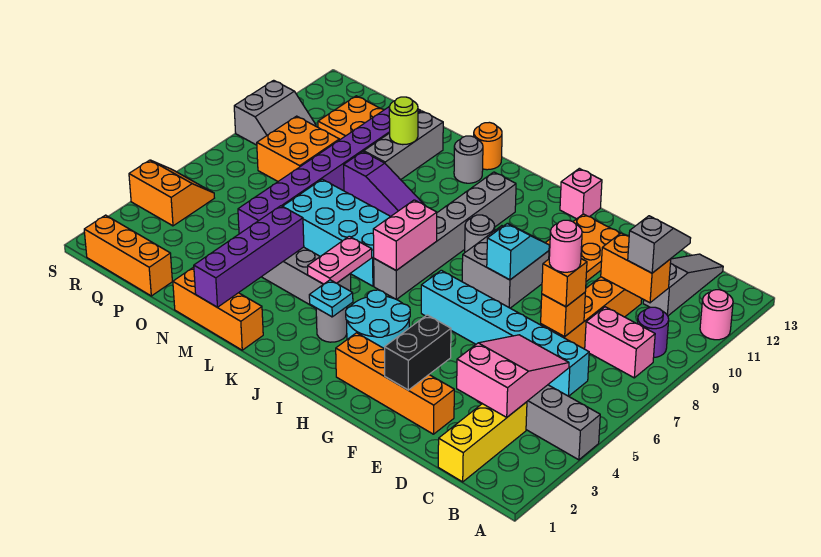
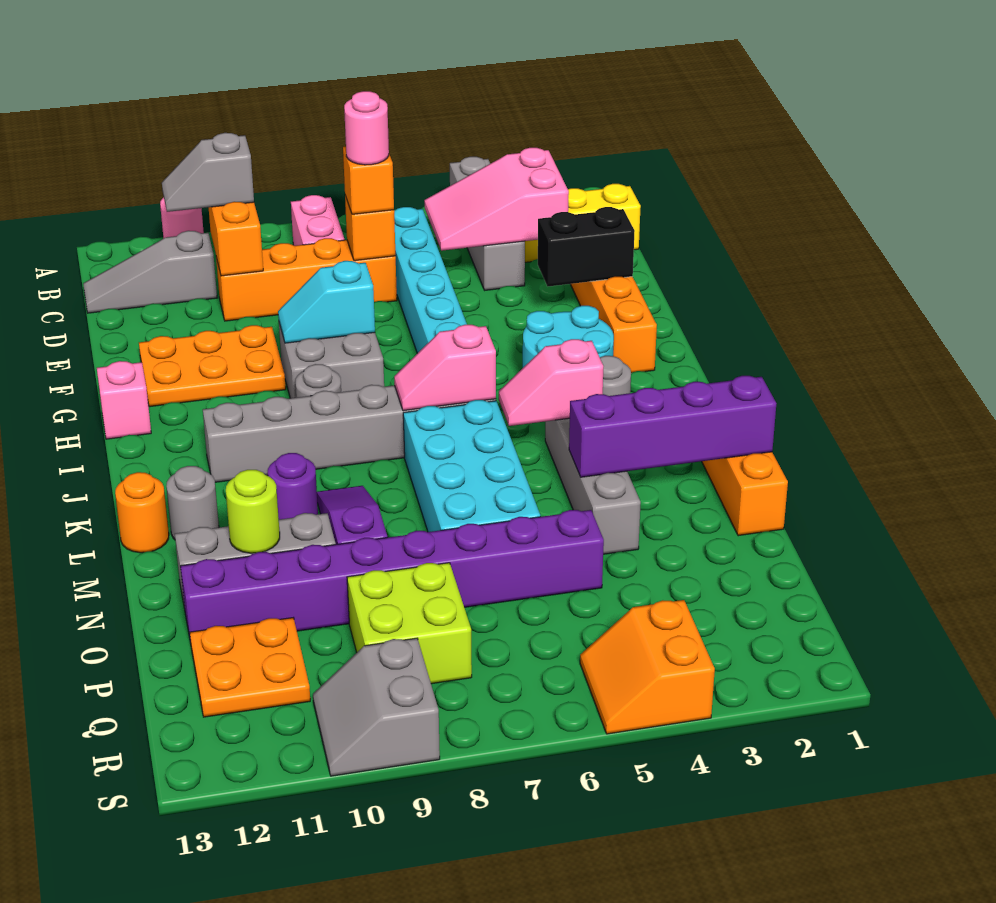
purple round brick B9 level 1 -> purple round brick L10 level 1
cyan plate J3 level 2 -> none
pink brick J6:J7 level 2 -> pink slope J6:J7 level 2 top 6
pink plate K4:K5 level 2 -> pink slope K4:K5 level 2 top 4
orange brick P1:R1 level 1 -> none
orange brick P8:Q9 level 1 -> lime brick P8:Q9 level 1
grey slope R9:S10 level 1 top S -> grey slope R9:S10 level 1 top 9

